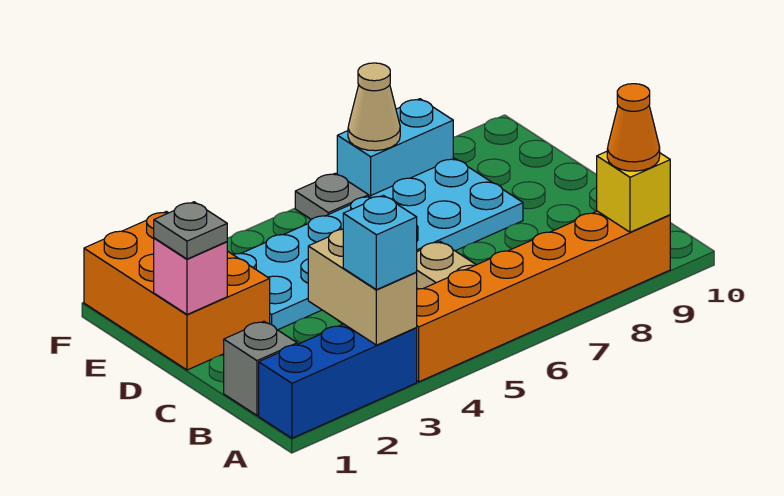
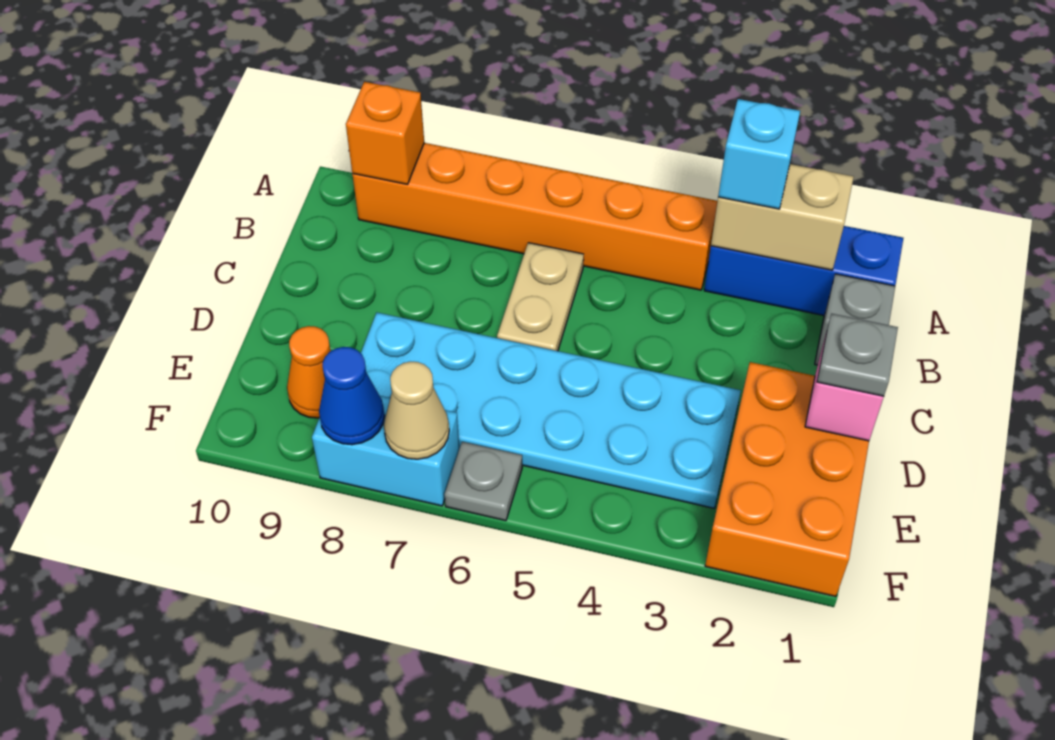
tan brick A3:B3 level 2 -> tan brick A2:A3 level 2
yellow brick A9 level 2 -> orange brick A9 level 2
orange cone A9 level 3 -> orange cone E9 level 1
none -> blue cone F8 level 2

